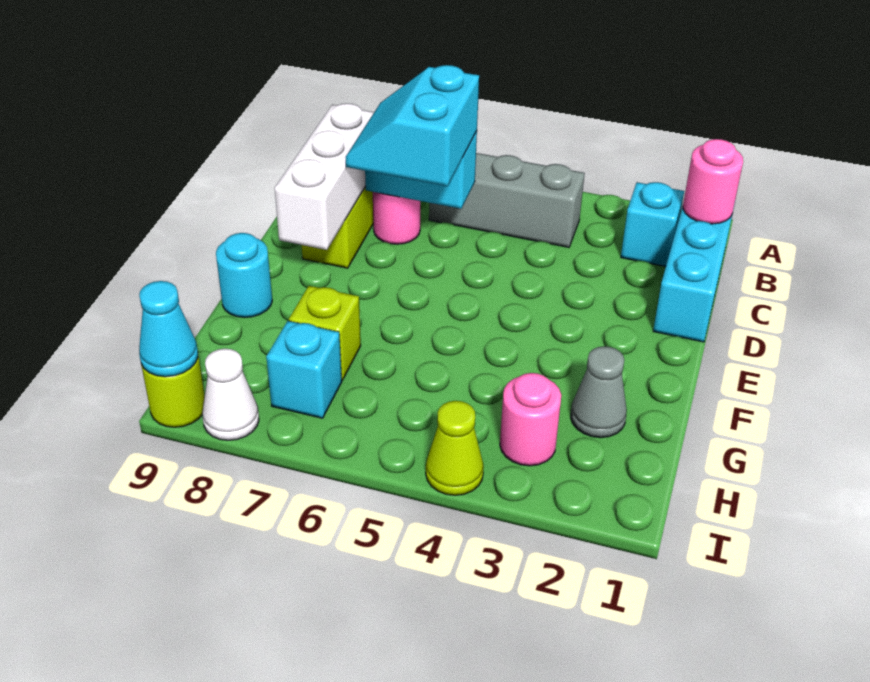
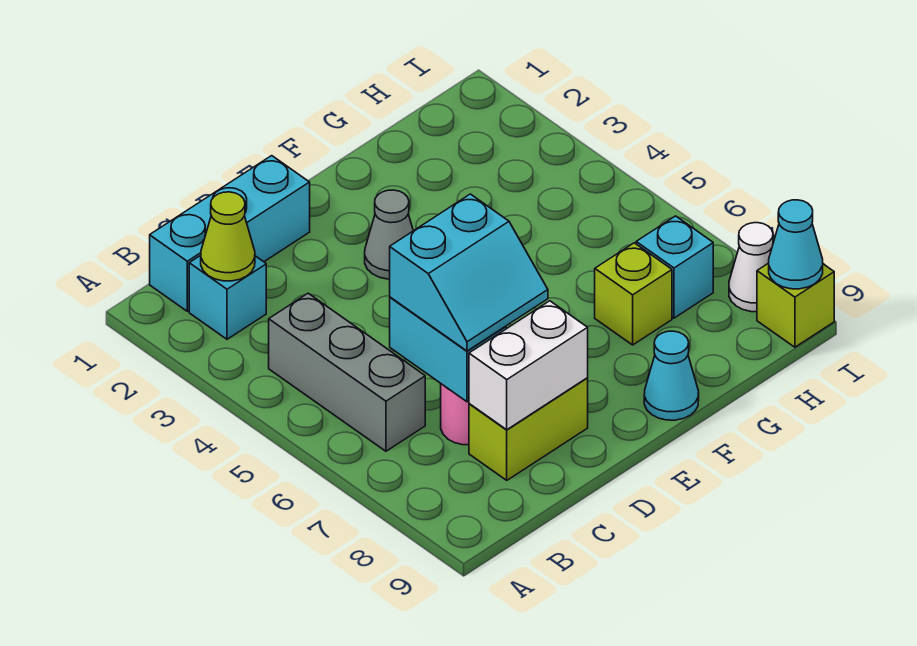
pink round brick B1 level 2 -> none
white brick C8:E8 level 2 -> white brick C8:D8 level 2
cyan round brick F9 level 1 -> cyan cone F9 level 1
grey cone G2 level 1 -> grey cone E3 level 1
pink round brick H3 level 1 -> none
lime cone I4 level 1 -> lime cone B2 level 2
lime round brick I9 level 1 -> lime brick I9 level 1

